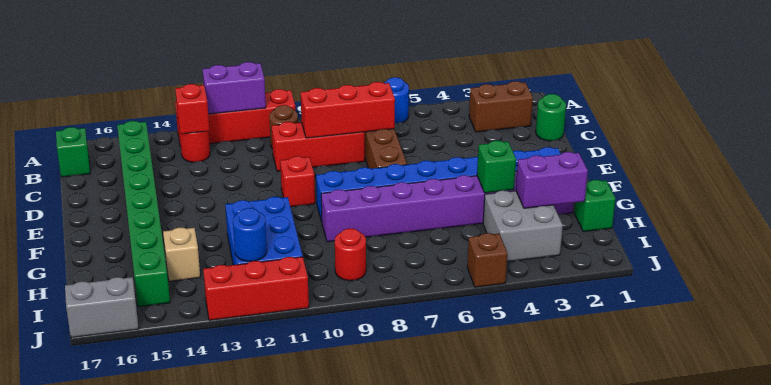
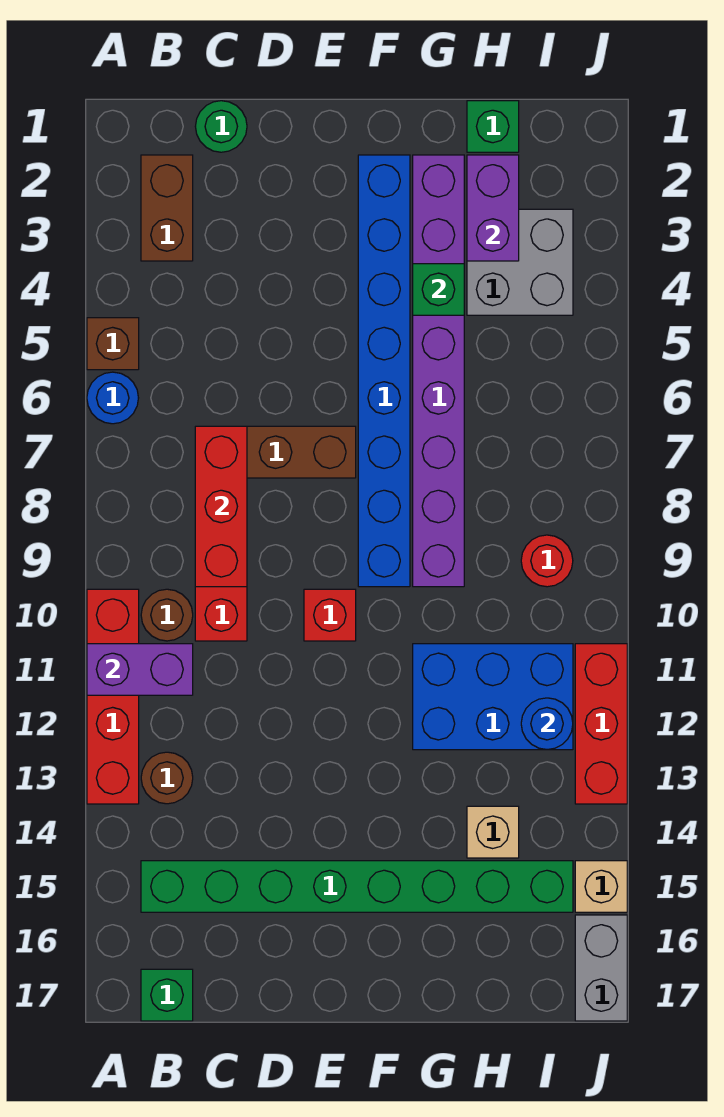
purple brick A11:A12 level 2 -> purple brick A11:B11 level 2
red round brick B13 level 1 -> brown round brick B13 level 1
red brick B13 level 2 -> none
brown brick J5 level 1 -> brown brick A5 level 1
none -> tan brick J15 level 1

